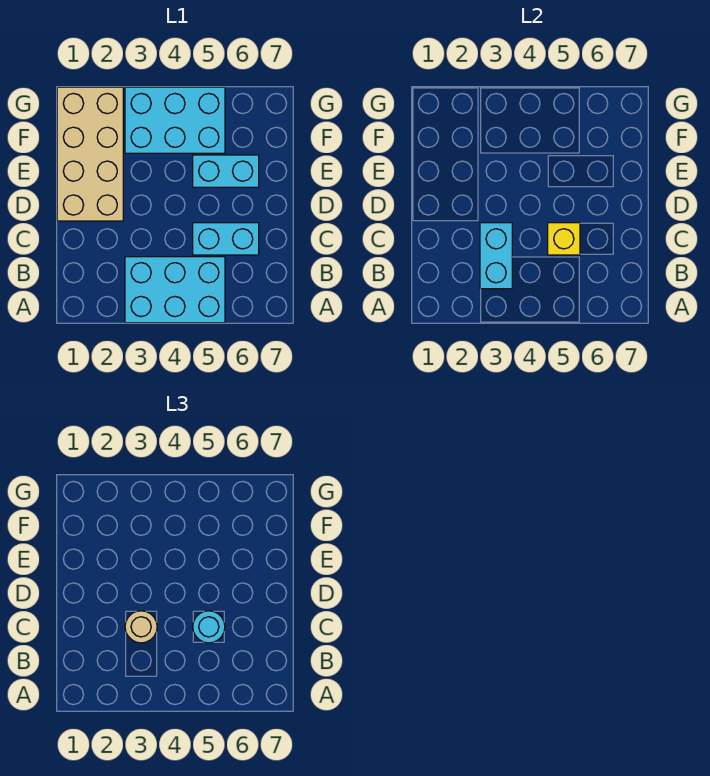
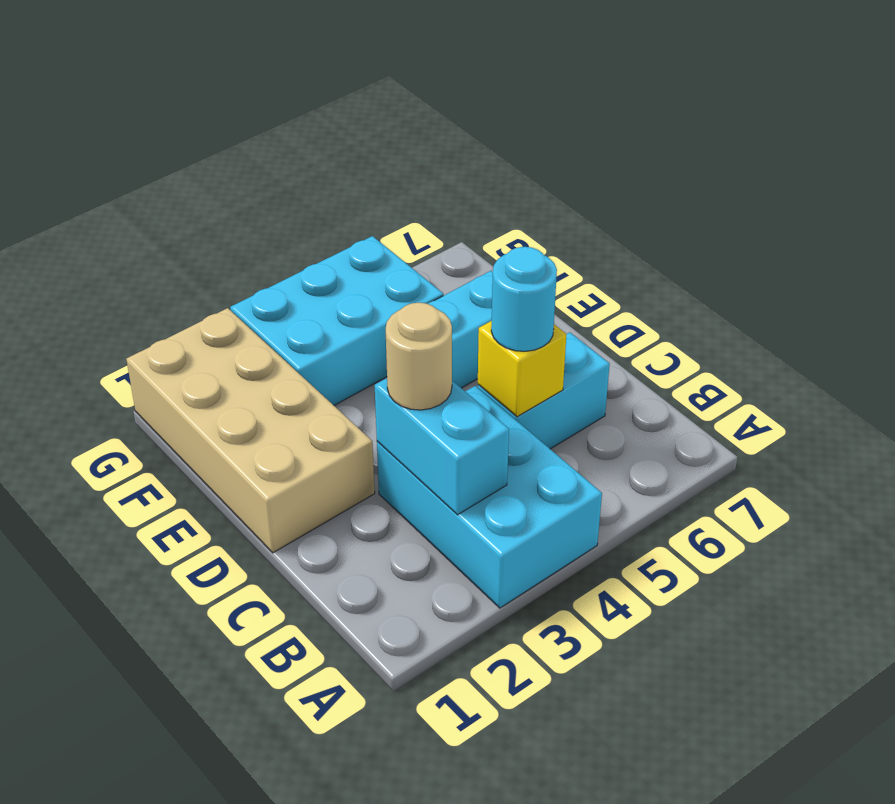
cyan brick A3:B5 level 1 -> cyan brick A3:C4 level 1

